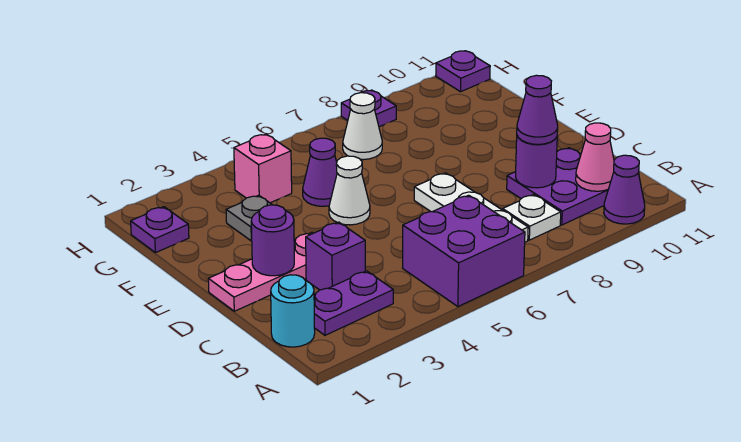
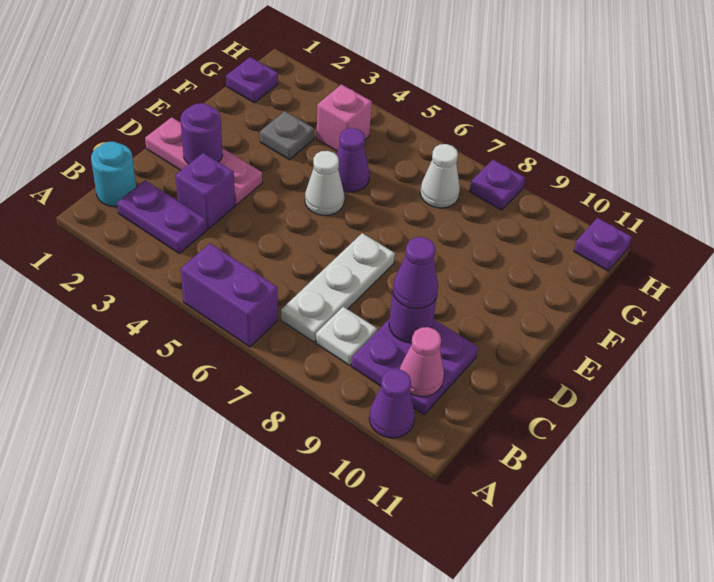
purple brick A5:B6 level 1 -> purple brick A5:A6 level 1

